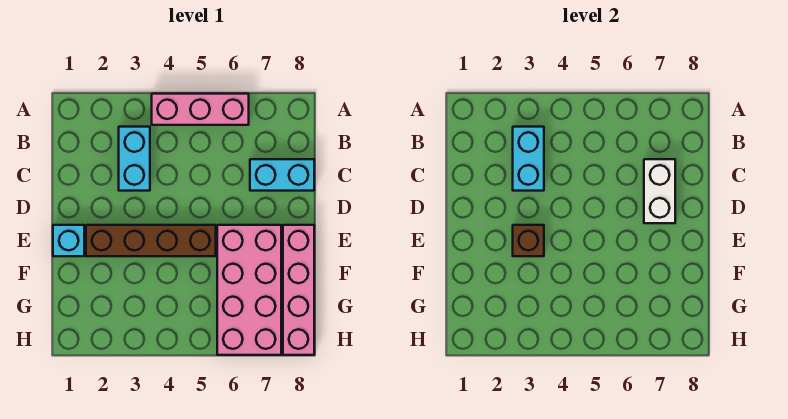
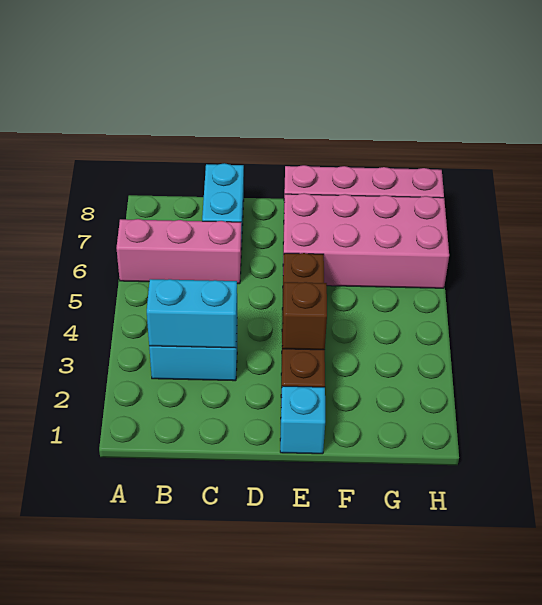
pink brick A4:A6 level 1 -> pink brick A6:C6 level 1
white brick C7:D7 level 2 -> none

